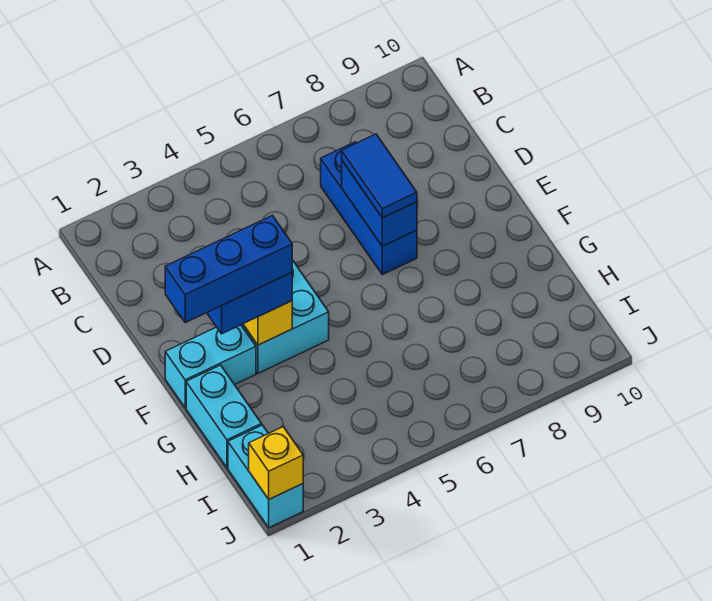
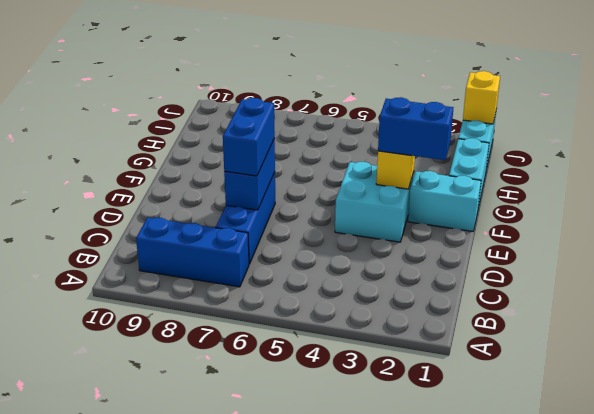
blue tile D7:E7 level 3 -> blue brick D7:E7 level 3
blue brick F1:F3 level 4 -> blue brick B7:B9 level 1

